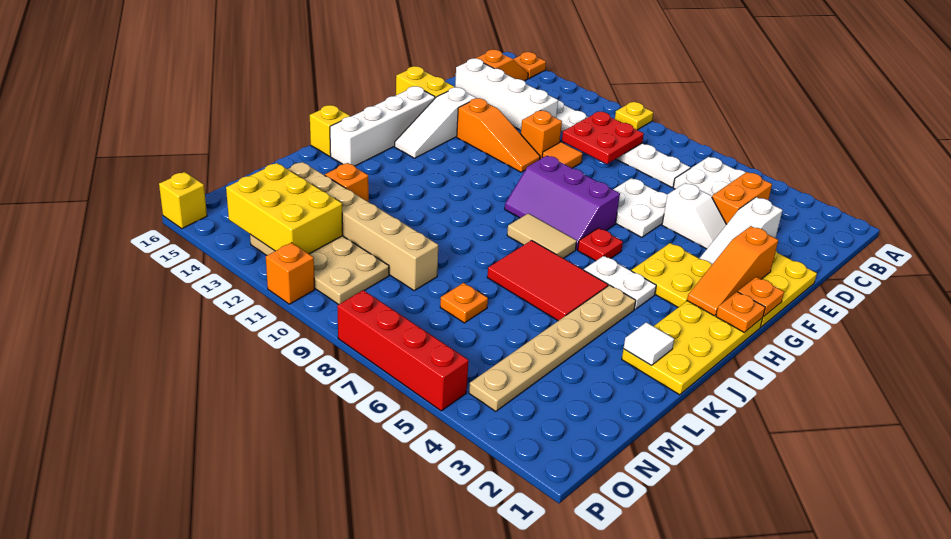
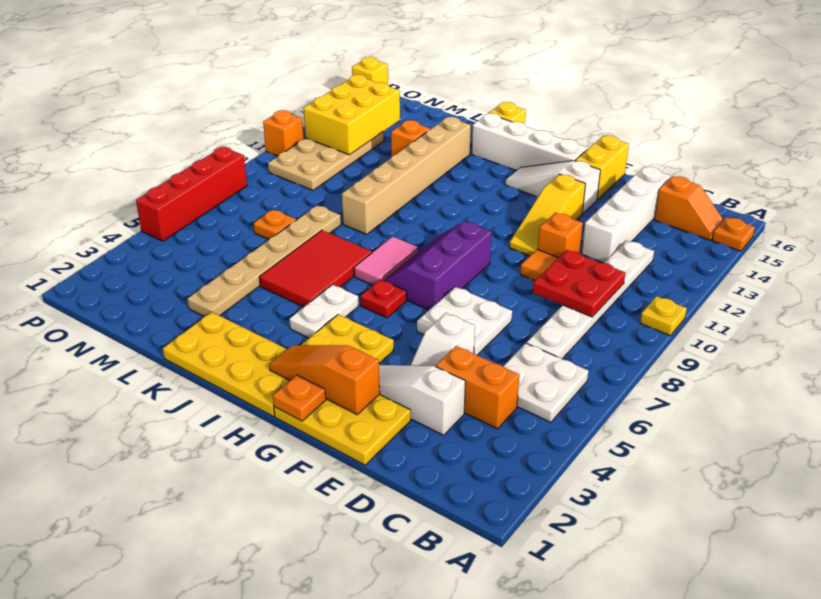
orange slope F11:F13 level 1 top 13 -> yellow slope F11:F13 level 1 top 13
orange plate H1 level 2 -> none
tan tile I7:I8 level 1 -> pink tile I7:I8 level 1
tan plate J4:O4 level 1 -> tan plate L3:L8 level 1
white tile K2 level 2 -> none
tan brick M9:M14 level 1 -> tan brick K9:K14 level 1

